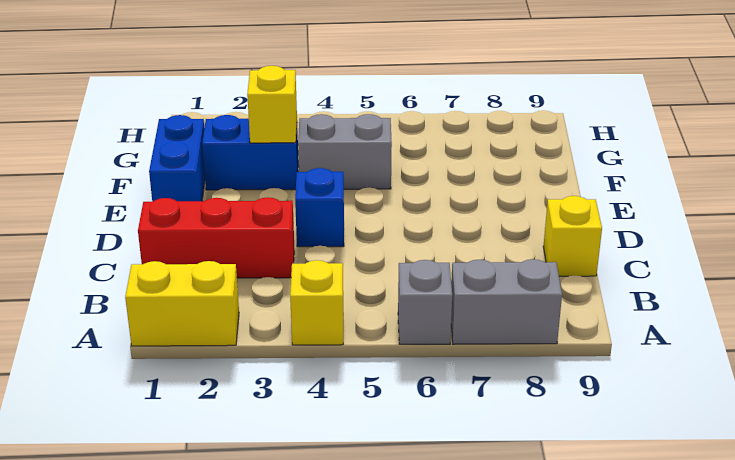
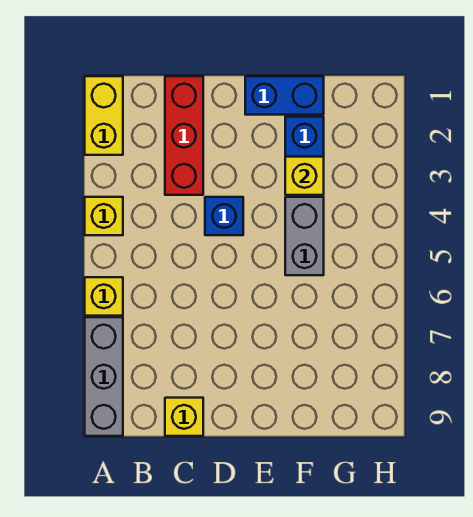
grey brick A6 level 1 -> yellow brick A6 level 1
grey brick A7:A8 level 1 -> grey brick A7:A9 level 1

